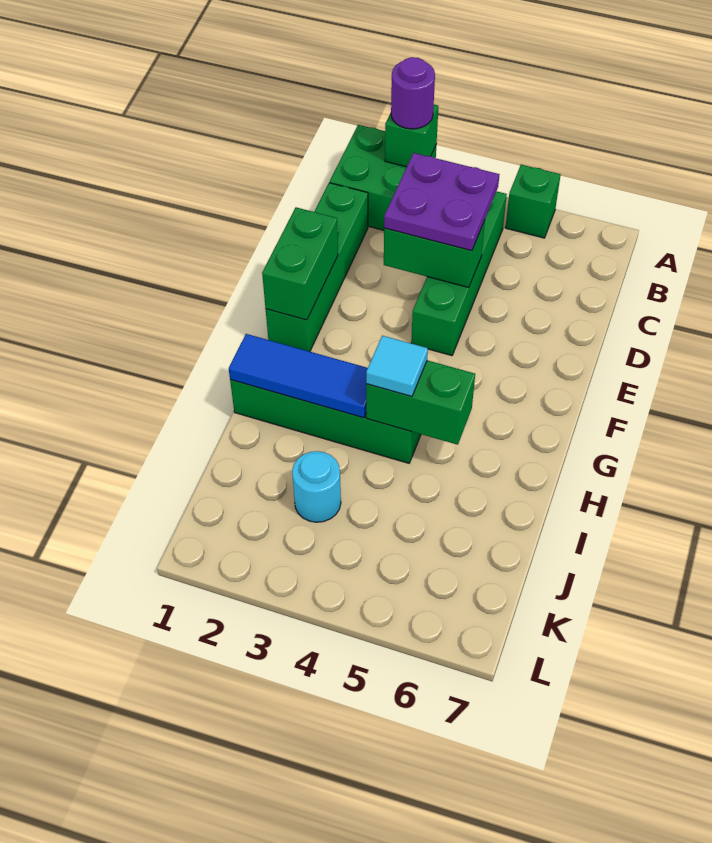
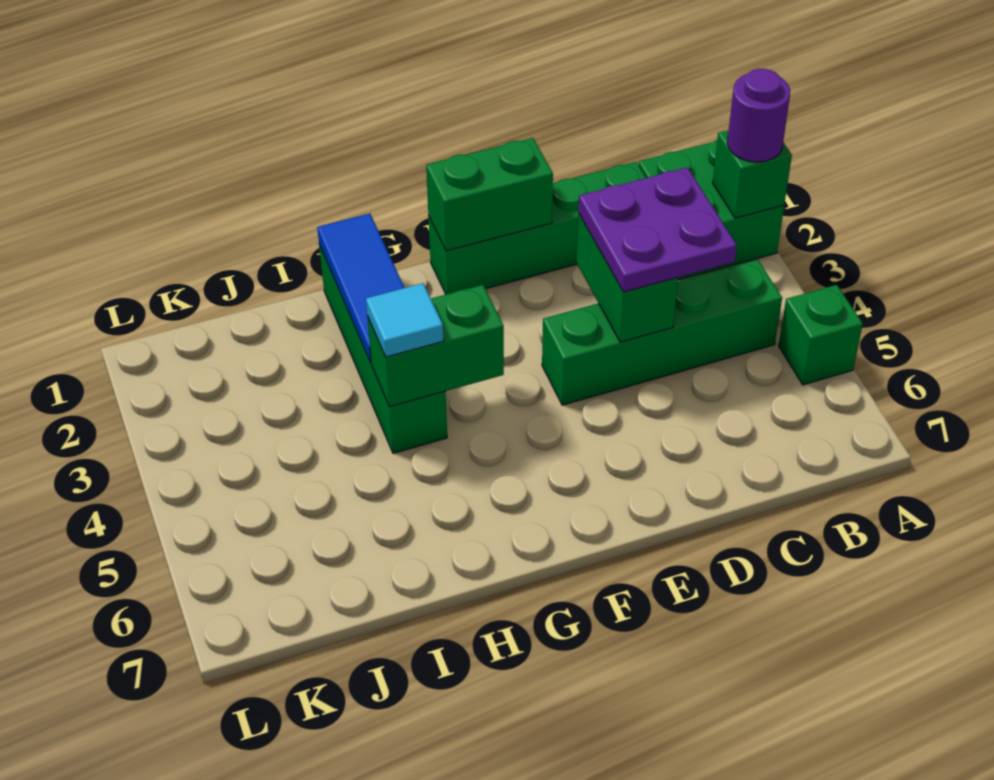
green brick H4:H5 level 2 -> green brick G4:H4 level 2
cyan round brick J3 level 1 -> none

